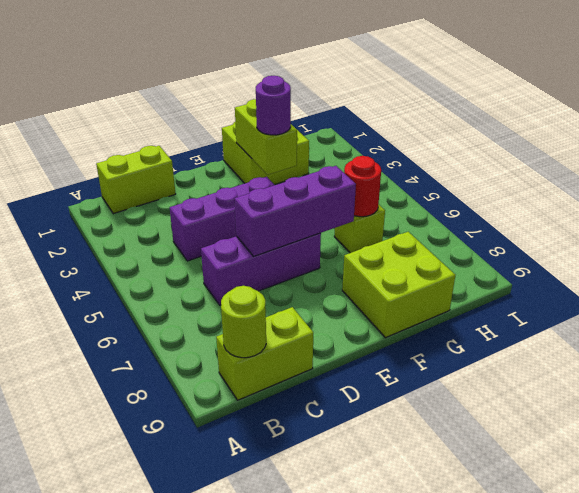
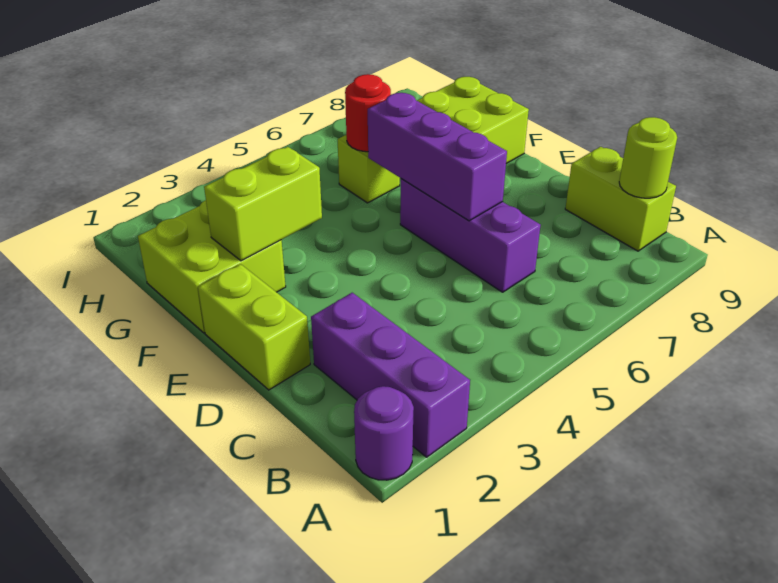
lime brick B1:C1 level 1 -> lime brick D1:E1 level 1
purple brick C4:E4 level 1 -> purple brick A2:C2 level 1
purple round brick F3 level 3 -> purple round brick A1 level 1

